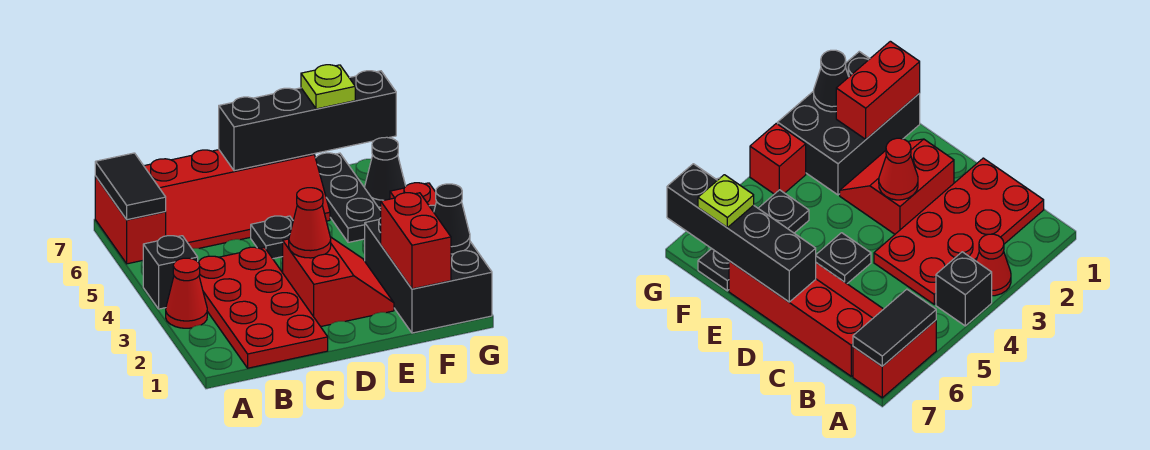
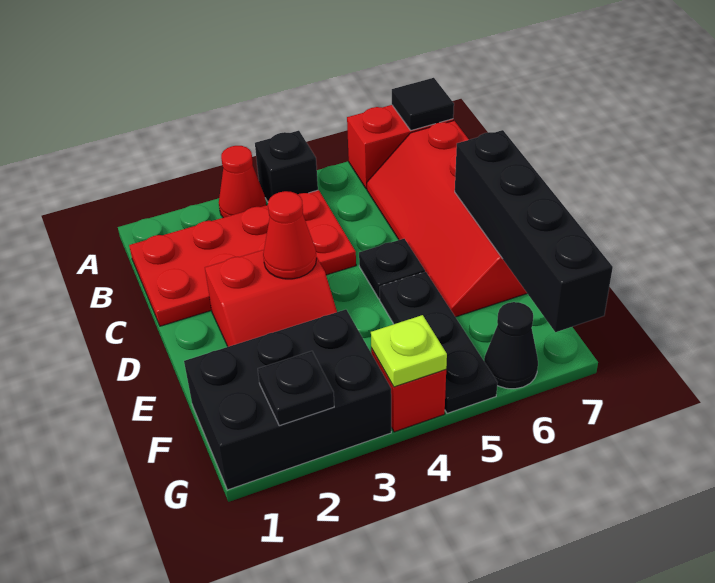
black tile A6:A7 level 2 -> black tile A7 level 2
red brick F1:F2 level 2 -> none
black plate F5:F7 level 1 -> black plate E5:G5 level 1
lime plate F7 level 3 -> lime plate G4 level 2
black cone G2 level 2 -> black plate G2 level 2

